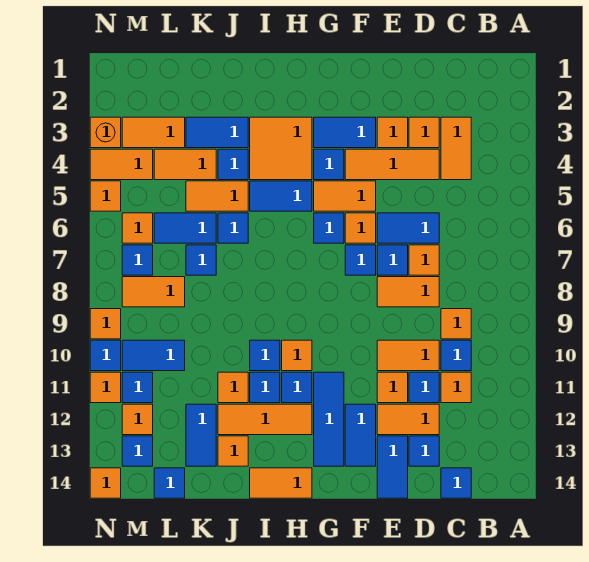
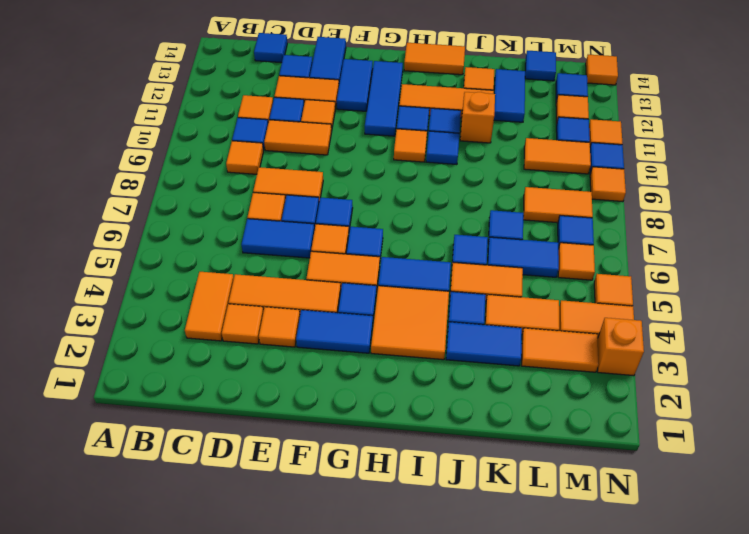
orange tile J11 level 1 -> orange brick J11 level 1
blue tile L10:M10 level 1 -> orange tile L10:M10 level 1

